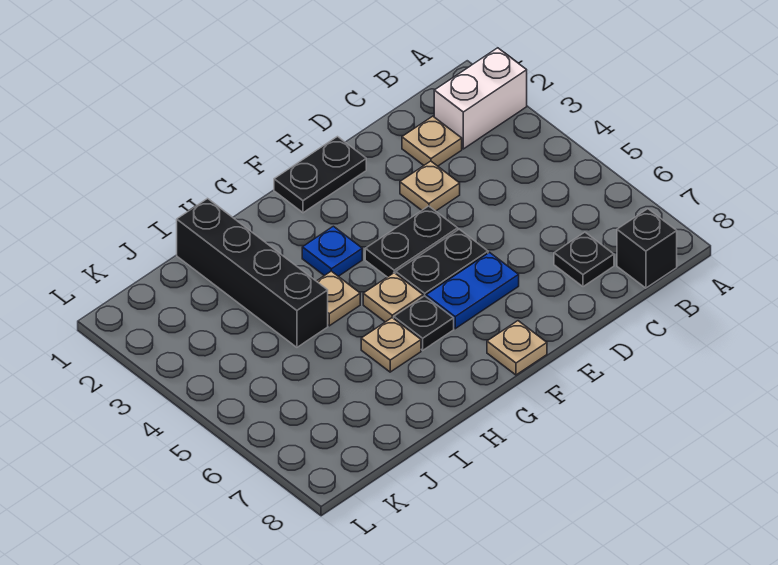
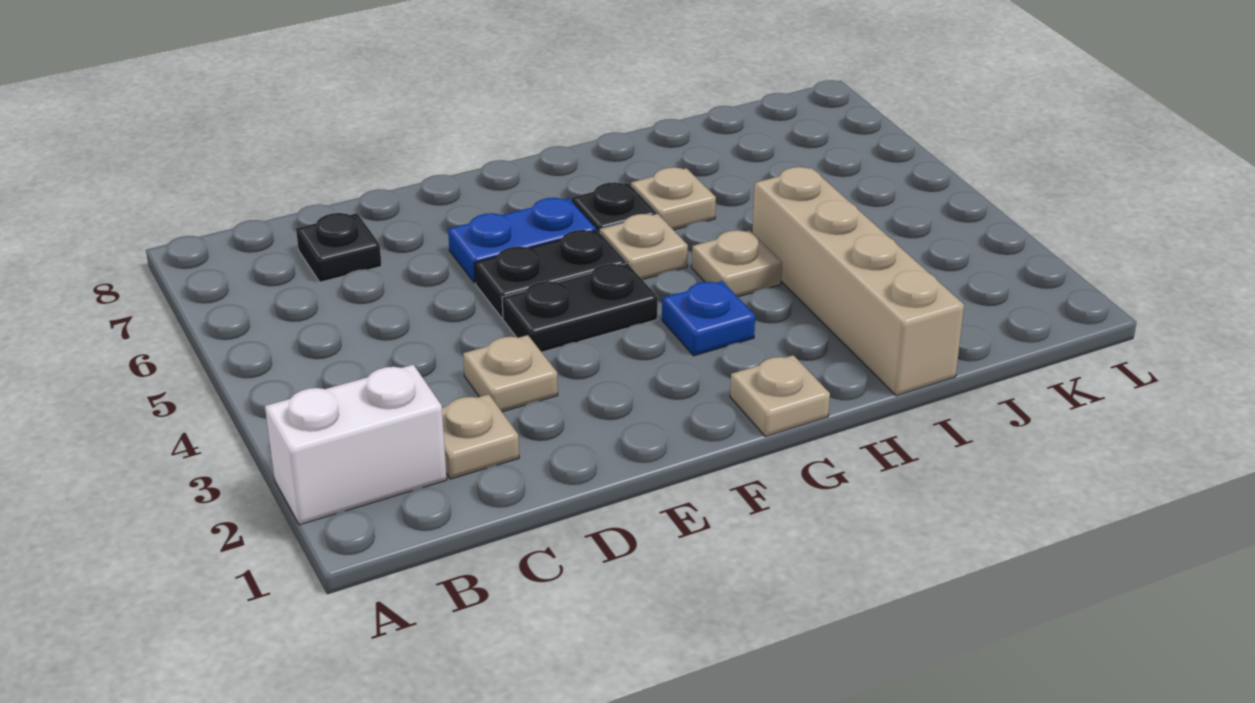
black brick B8 level 1 -> none
black plate E1:F1 level 1 -> none
tan plate F8 level 1 -> tan plate G1 level 1
black brick I1:I4 level 1 -> tan brick I1:I4 level 1

